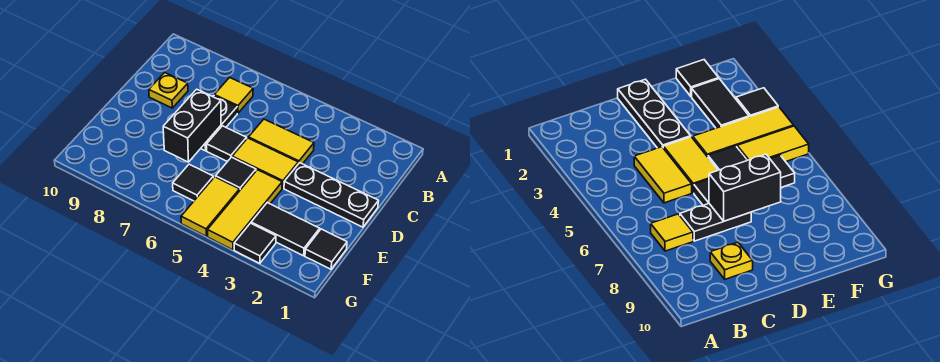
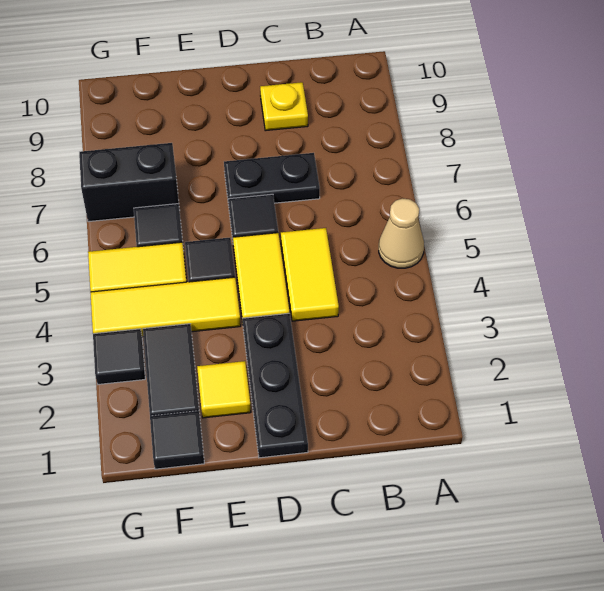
none -> tan cone A5 level 1
yellow tile B7 level 1 -> yellow tile E2 level 1
black brick D7:E7 level 2 -> black brick F7:G7 level 1

